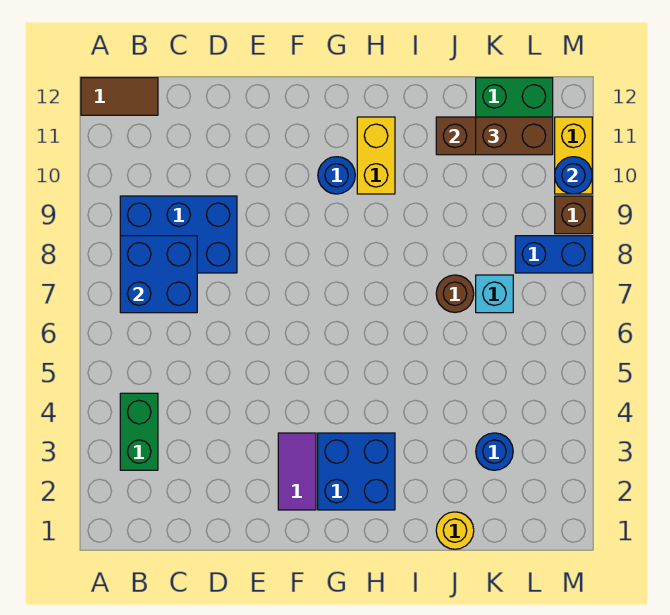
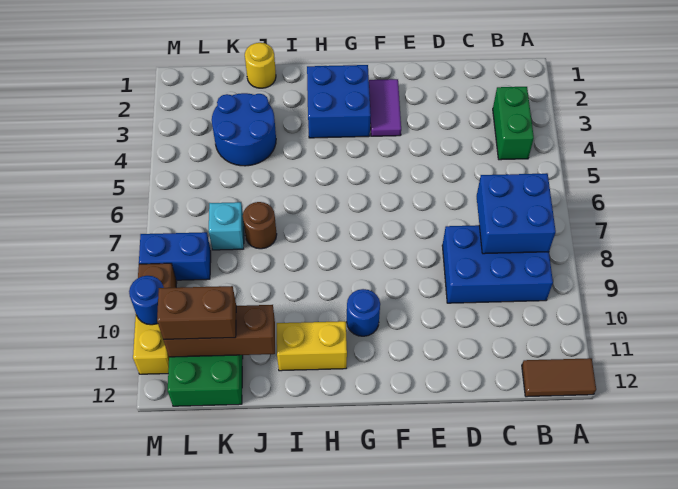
yellow brick H10:H11 level 1 -> yellow brick H11:I11 level 1
blue round brick K3 level 1 -> blue round brick J3:K4 level 1

